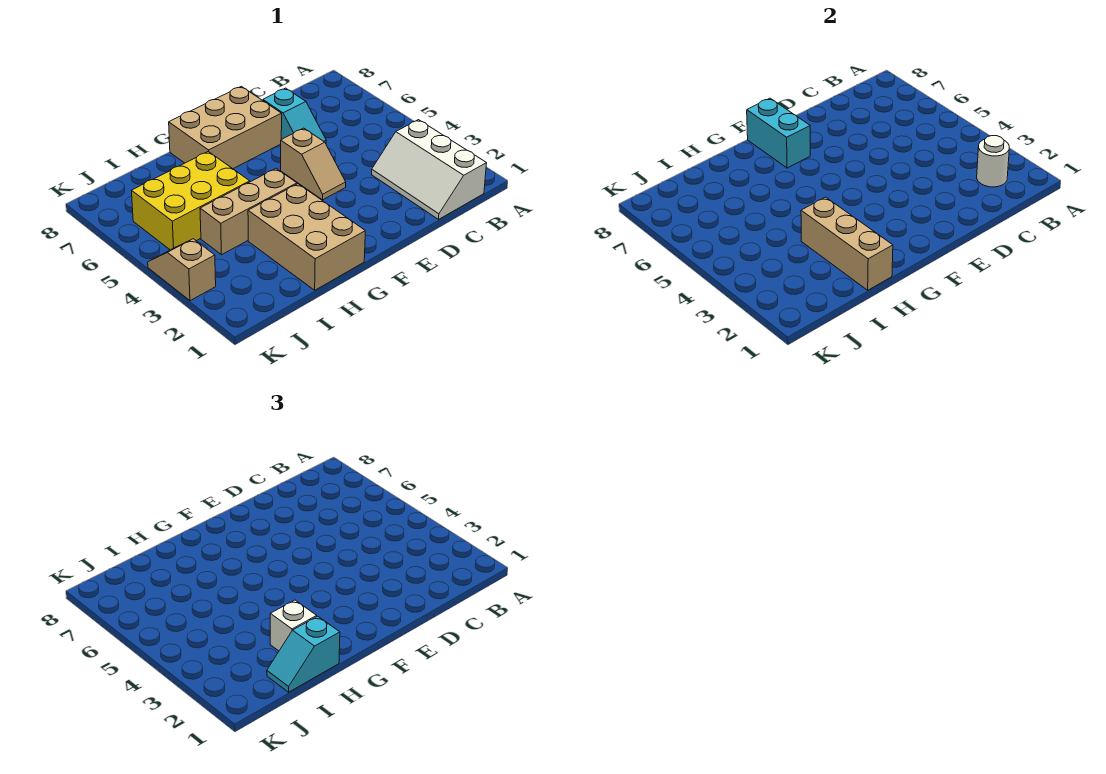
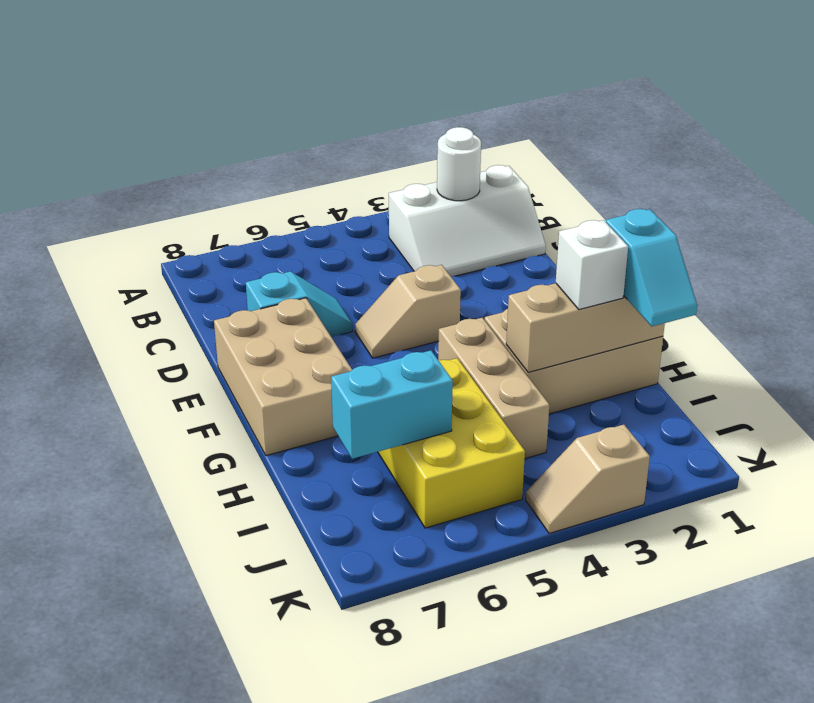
tan slope E4:E5 level 1 top 5 -> tan slope E4:E5 level 1 top 4
cyan brick F7:F8 level 2 -> cyan brick I6:I7 level 2

